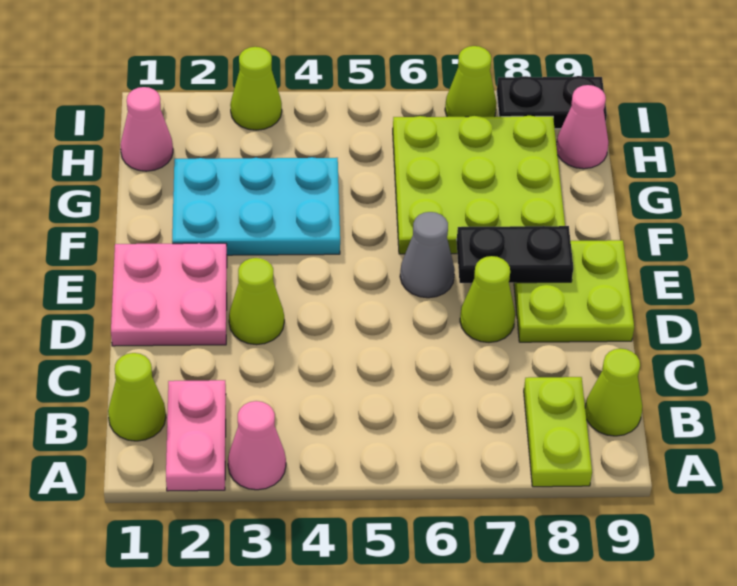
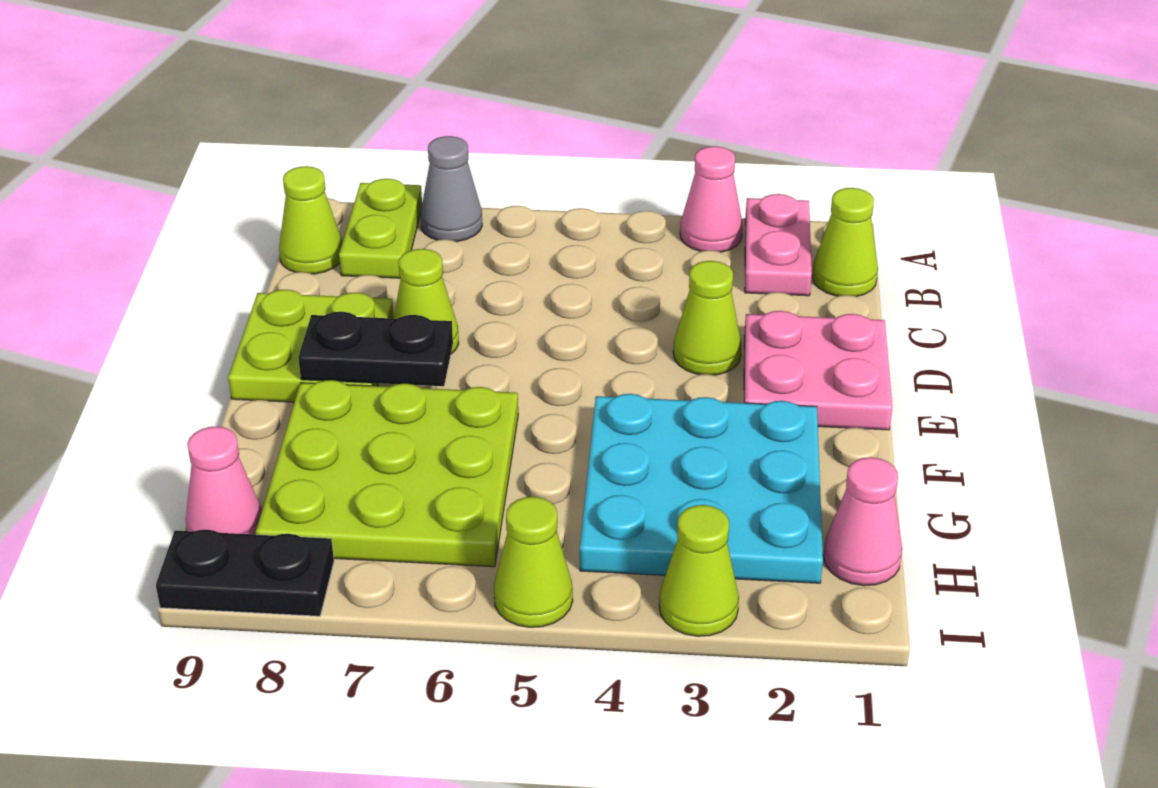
grey cone E6 level 1 -> grey cone A7 level 1
cyan plate F2:G4 level 1 -> cyan plate F2:H4 level 1
lime cone I7 level 1 -> lime cone I5 level 1

